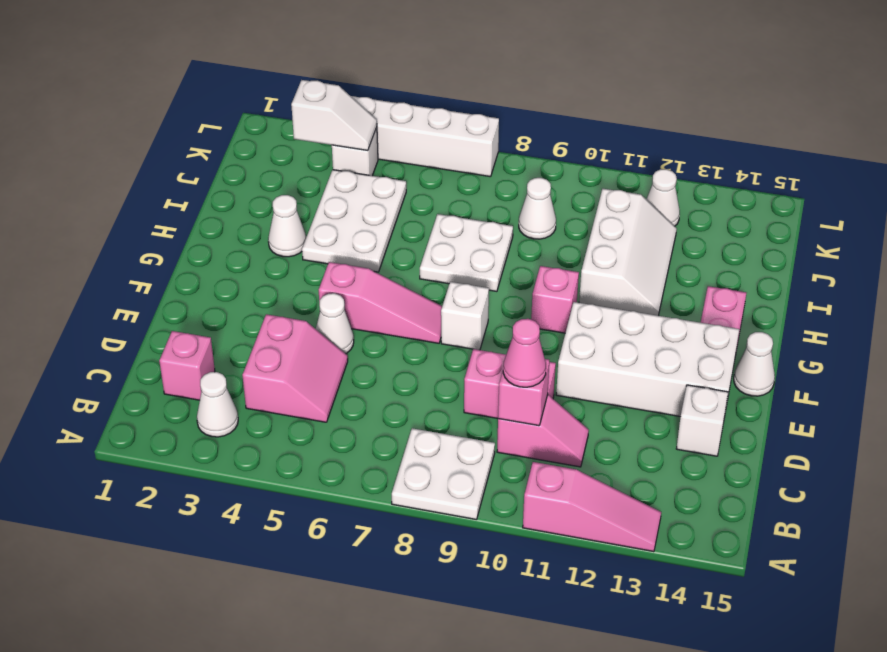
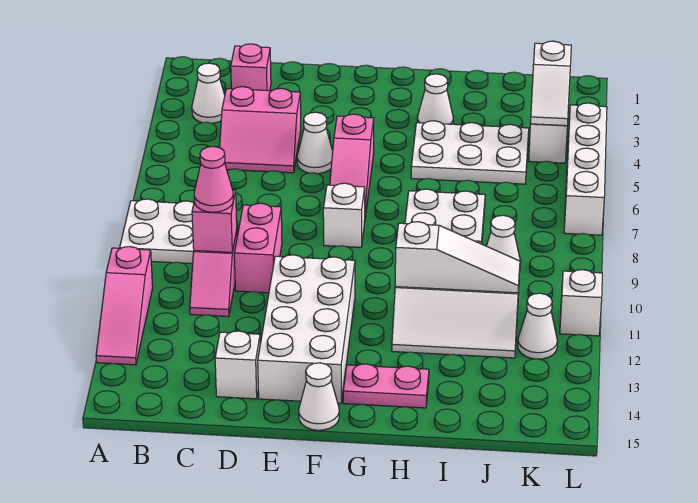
pink brick G10 level 1 -> none
none -> white slope H11:J11 level 2 top H
none -> white brick L11 level 1

